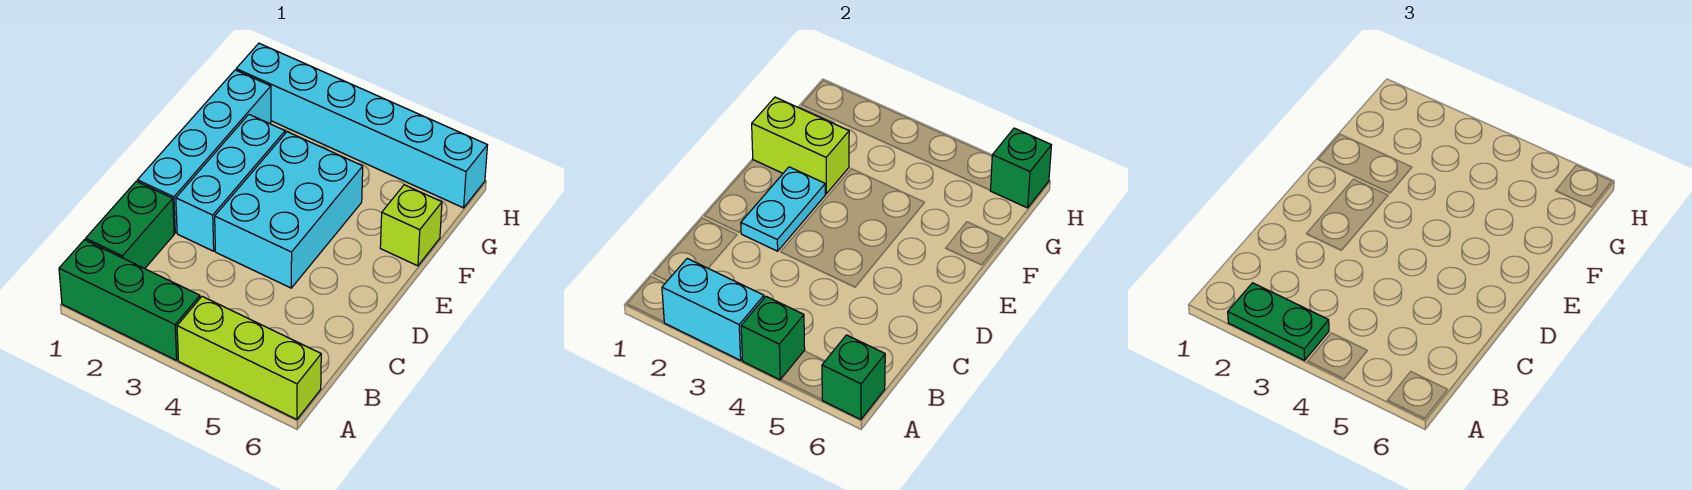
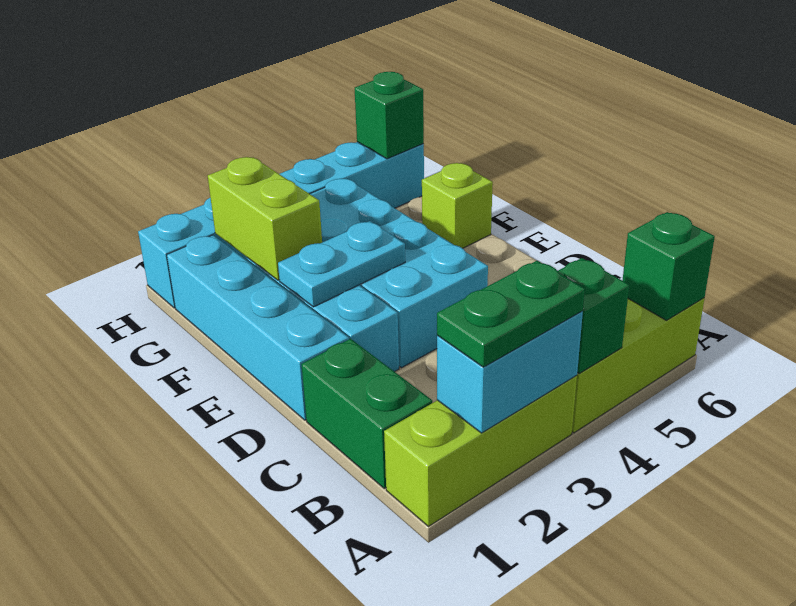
green brick A1:A3 level 1 -> lime brick A1:A3 level 1
cyan plate D2:E2 level 2 -> cyan plate E2:E3 level 2
cyan brick D3:F4 level 1 -> cyan brick D3:G4 level 1
lime brick F1:F2 level 2 -> lime brick F2:G2 level 2

